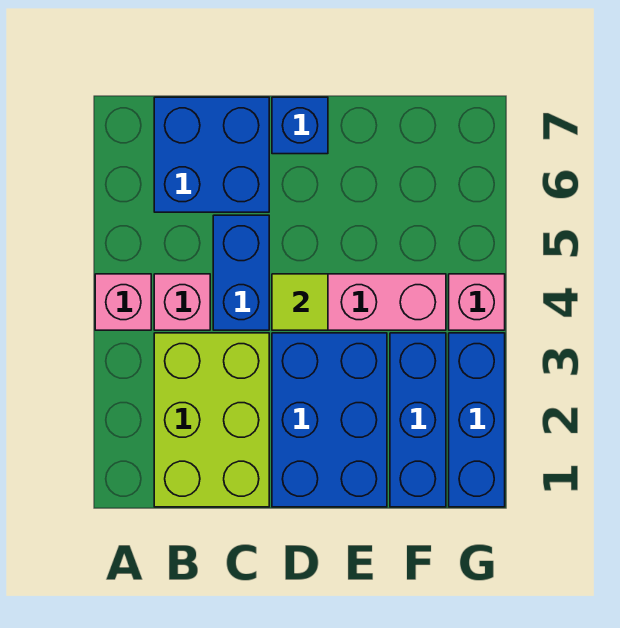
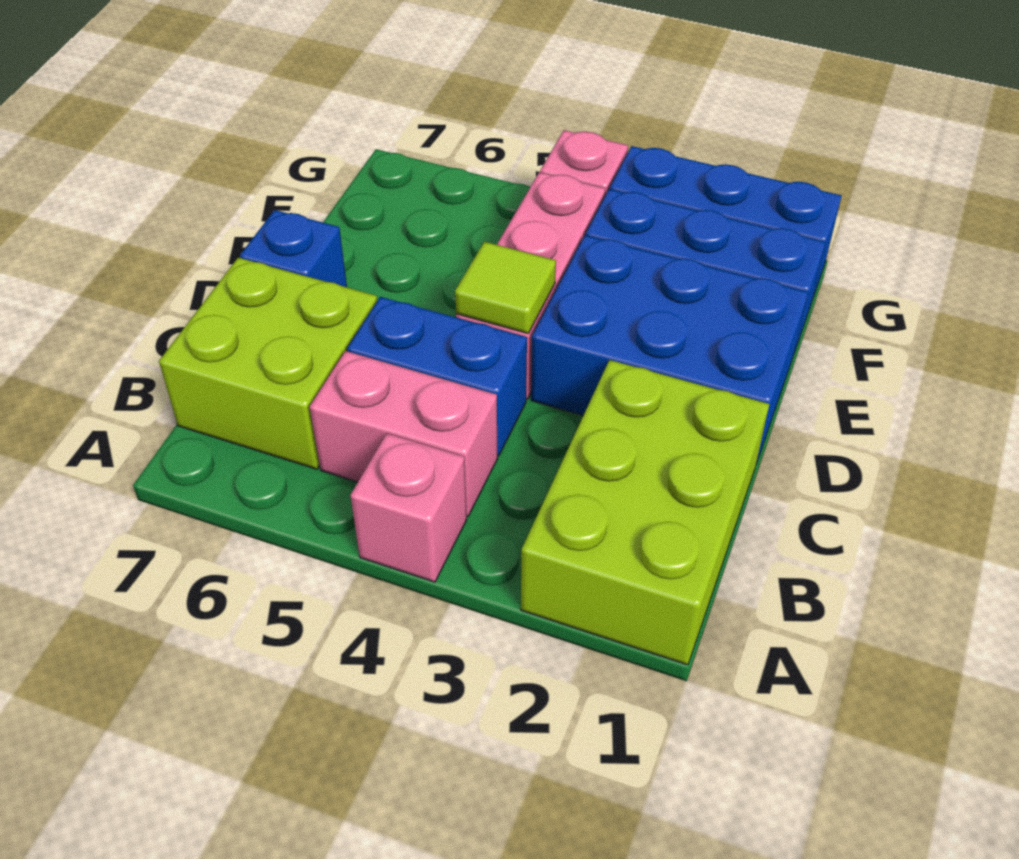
lime brick B1:C3 level 1 -> lime brick A1:C2 level 1
pink brick B4 level 1 -> pink brick B4:B5 level 1
blue brick B6:C7 level 1 -> lime brick B6:C7 level 1

